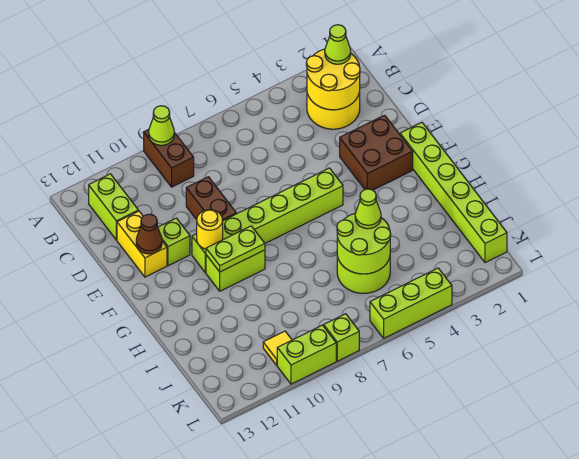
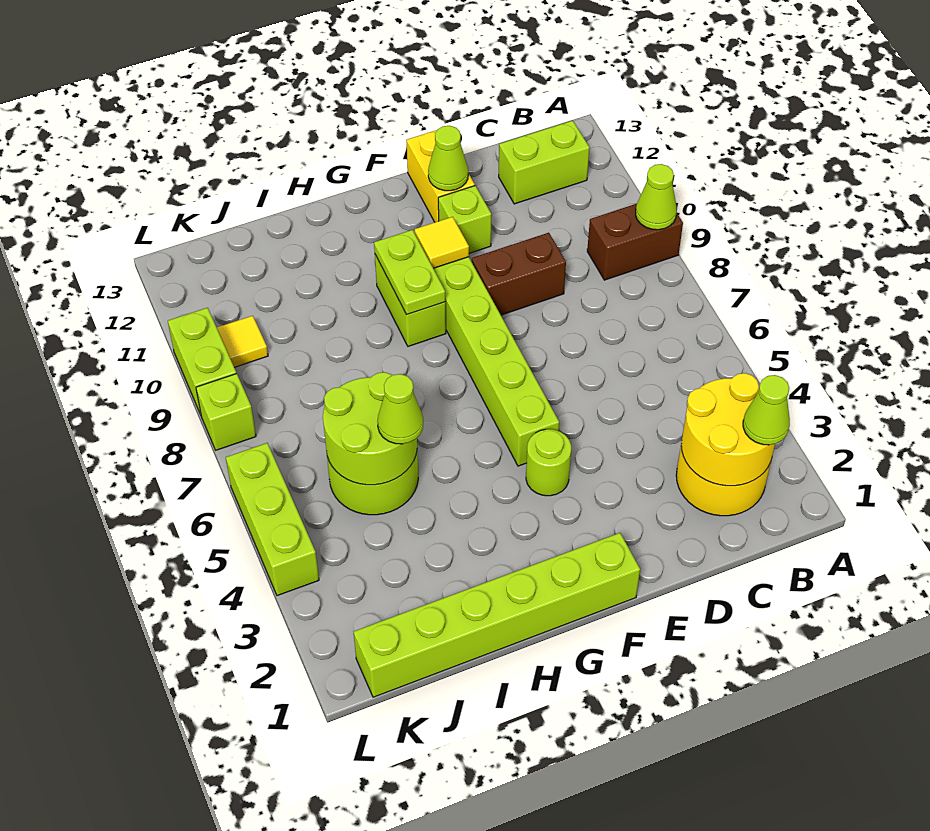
yellow brick D12:E12 level 1 -> yellow brick E12:E13 level 1
brown brick E2:F3 level 1 -> none
brown cone E12 level 2 -> lime cone E12 level 2
none -> lime round brick F4 level 1
yellow round brick F10 level 2 -> yellow tile F10 level 2

